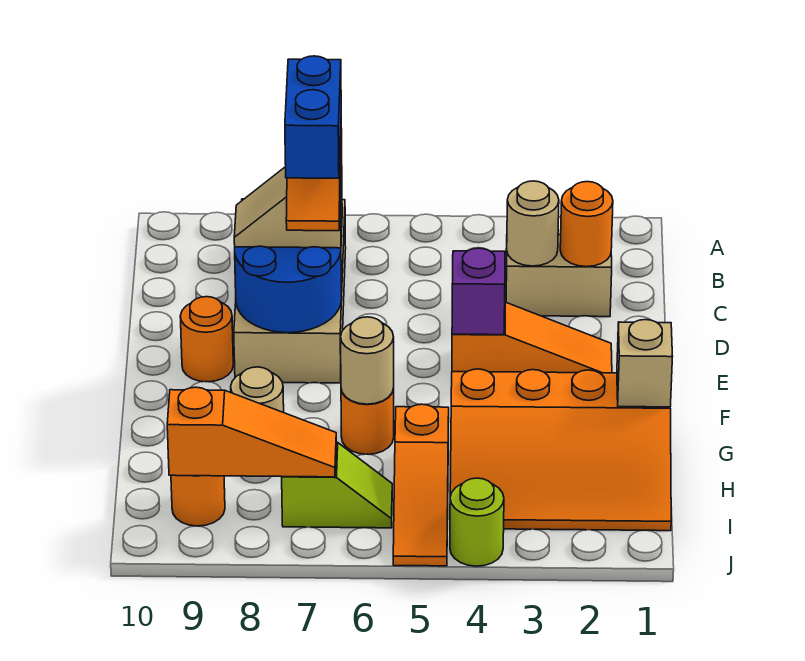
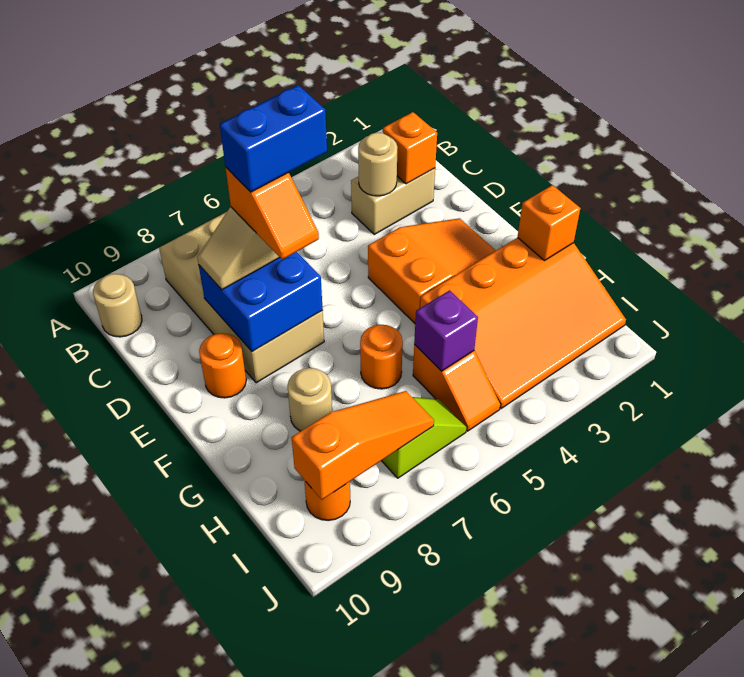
orange round brick C2 level 2 -> orange brick C2 level 2
blue round brick D7:E8 level 2 -> blue brick D7:E8 level 2
blue brick D7:E7 level 5 -> blue brick D6:D7 level 5
orange slope E2:E4 level 1 top 4 -> orange slope E2:F4 level 1 top 4
purple brick E4 level 2 -> purple brick H5 level 2
tan brick G1 level 2 -> orange brick G1 level 2
tan round brick G6 level 2 -> tan round brick B10 level 1
orange slope H5:J5 level 1 top H -> orange slope H5:I5 level 1 top H
lime round brick J4 level 1 -> none

